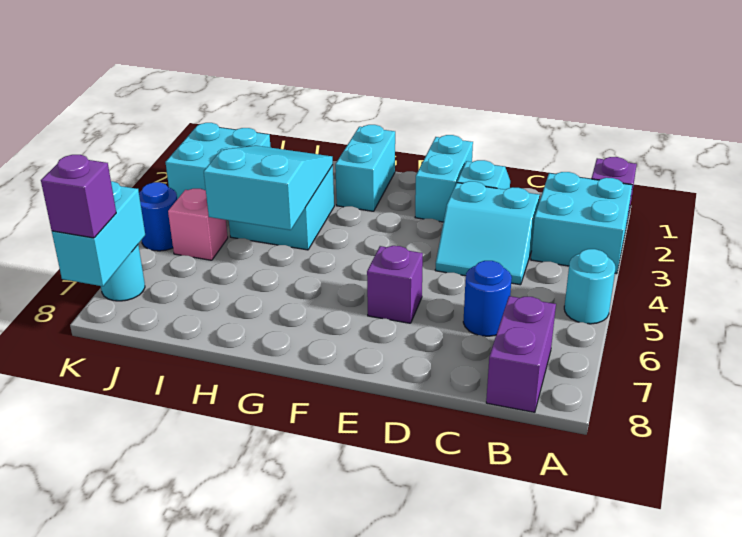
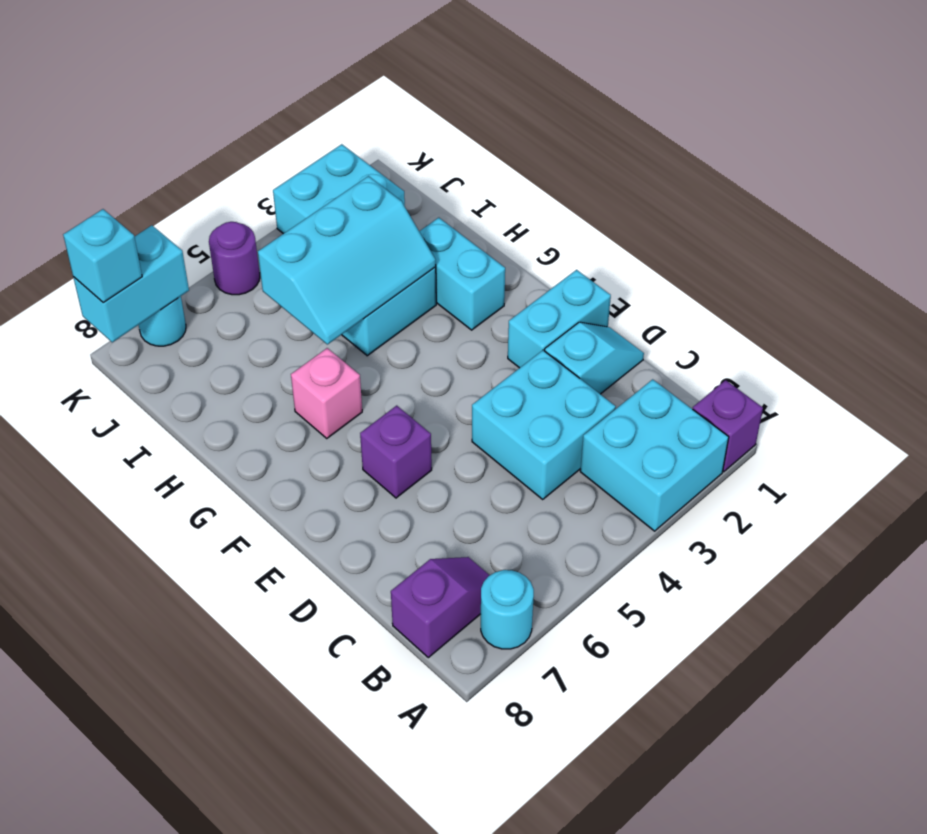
cyan round brick A5 level 1 -> cyan round brick A7 level 1
purple brick B7:B8 level 1 -> purple slope B7:B8 level 1 top 8
cyan slope C3:D4 level 1 top 3 -> cyan brick C3:D4 level 1
blue round brick C6 level 1 -> none
cyan brick G1:G2 level 1 -> cyan brick G2:H2 level 1
cyan slope H3:I5 level 2 top 5 -> cyan slope H3:I5 level 2 top I
pink brick J5 level 1 -> pink brick G6 level 1
blue round brick K5 level 1 -> purple round brick K5 level 1
purple brick K8 level 3 -> cyan brick K8 level 3

